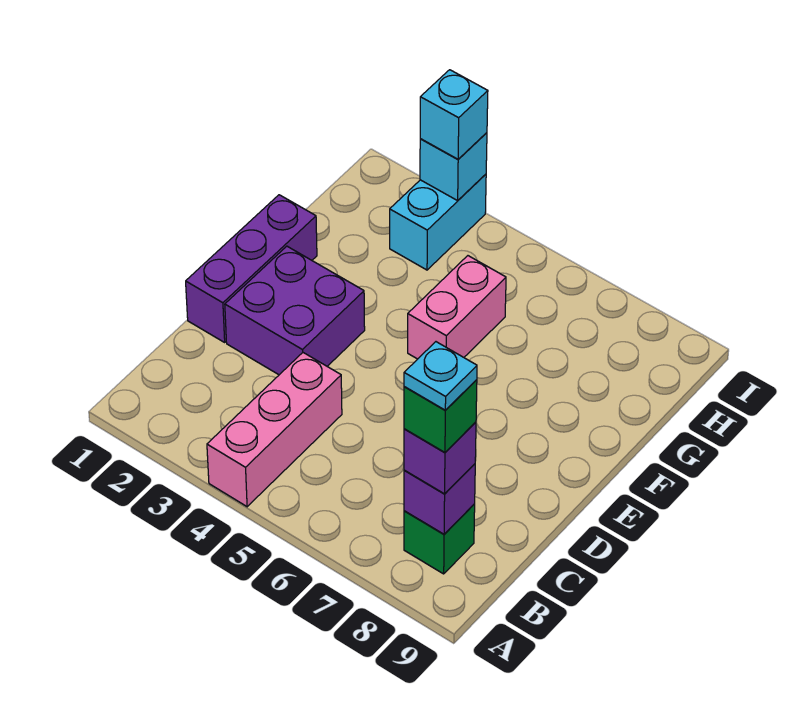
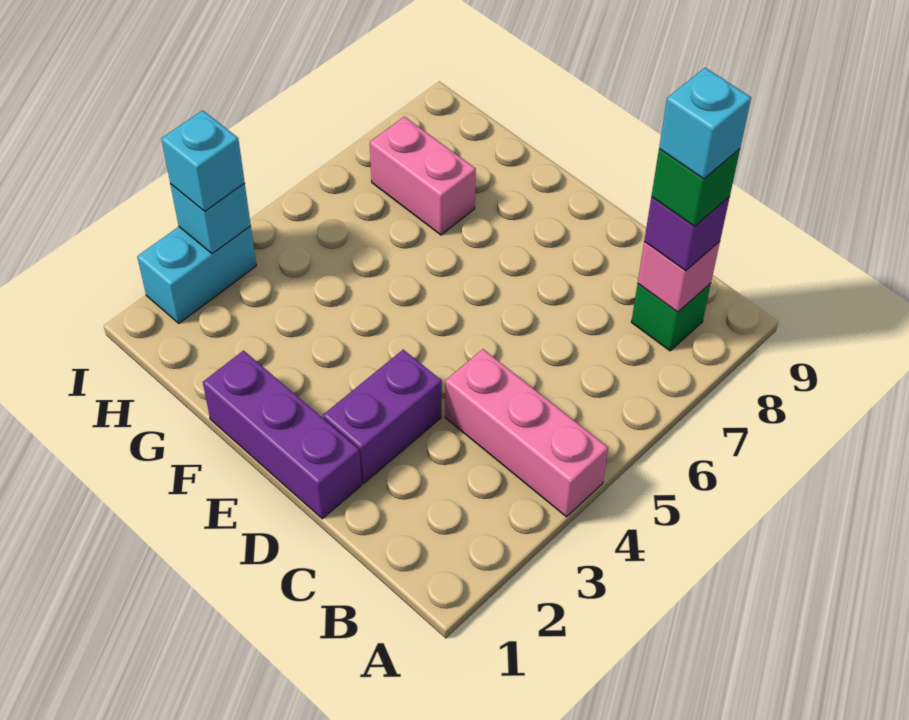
purple brick B8 level 2 -> pink brick B8 level 2
cyan plate B8 level 5 -> cyan brick B8 level 5
purple brick D2:E3 level 1 -> purple brick D2:D3 level 1
pink brick F5:G5 level 1 -> pink brick G7:H7 level 1
cyan brick H3:I3 level 1 -> cyan brick I2:I3 level 1

